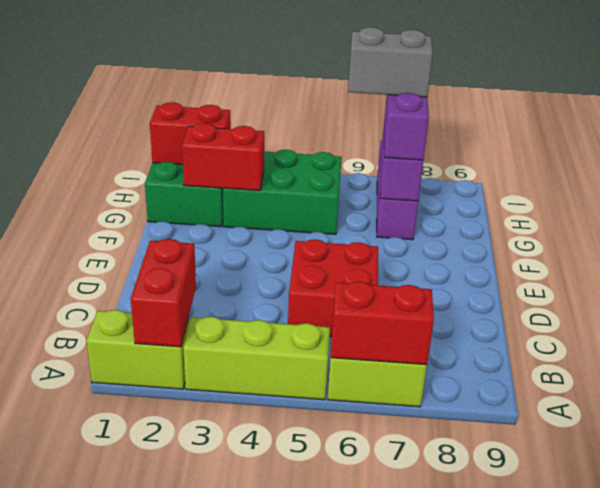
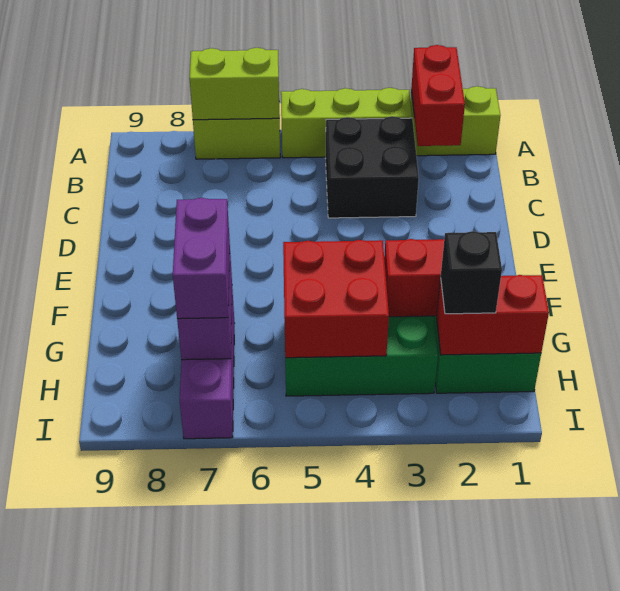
red brick A6:A7 level 2 -> lime brick A6:A7 level 2
none -> black brick B3:C4 level 1
red brick C5:D6 level 1 -> red brick G4:H5 level 2
none -> black brick H2 level 3
grey brick H6:H7 level 4 -> none

